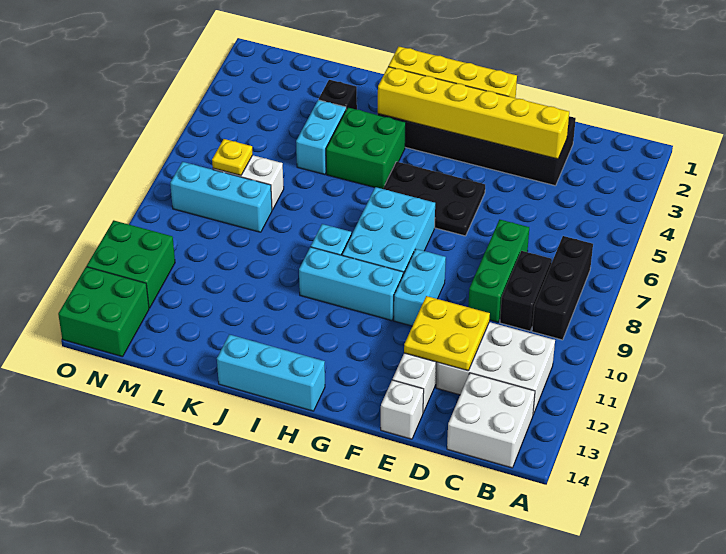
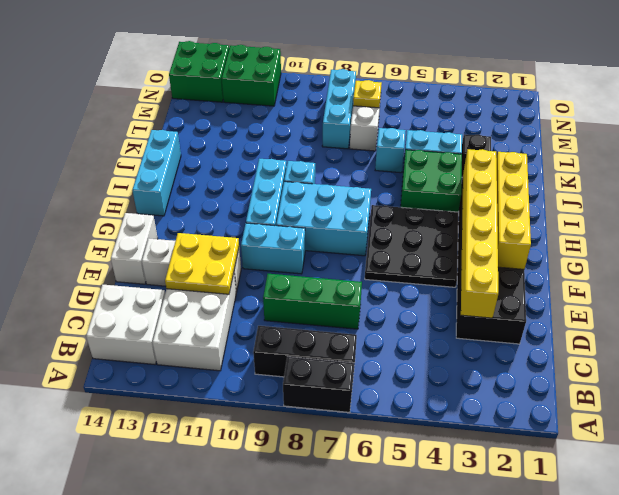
black brick C8:C9 level 1 -> black brick A7:A8 level 1
white brick E14 level 1 -> white brick E14:F14 level 1
black plate F5:H6 level 1 -> black plate F4:H6 level 1
none -> cyan brick K6 level 1

